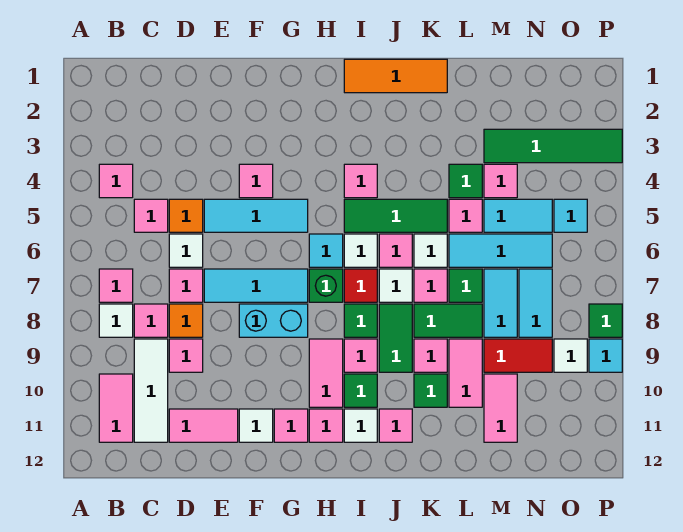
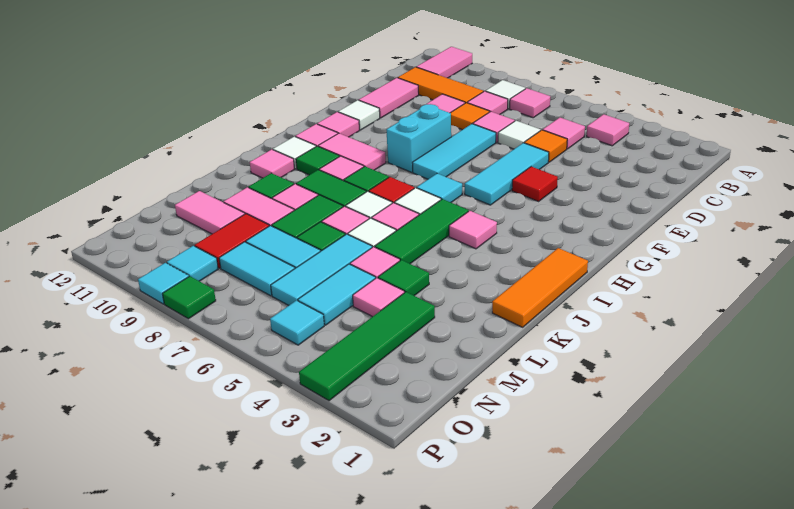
pink tile B10:B11 level 1 -> pink tile A11:B11 level 1
white tile C9:C11 level 1 -> orange tile C9:C11 level 1
pink tile F4 level 1 -> red tile F4 level 1
green brick H7 level 1 -> none
white tile O9 level 1 -> cyan tile O9 level 1

